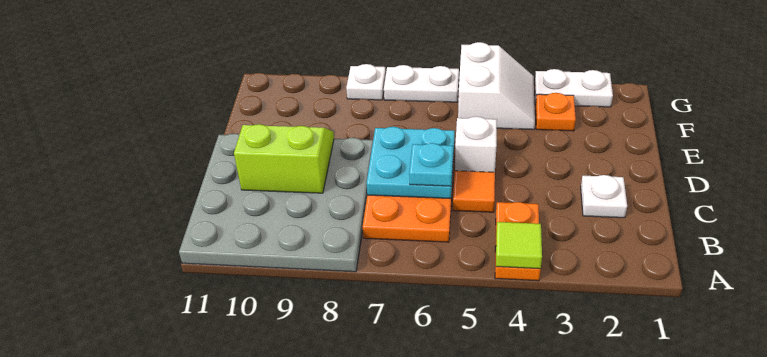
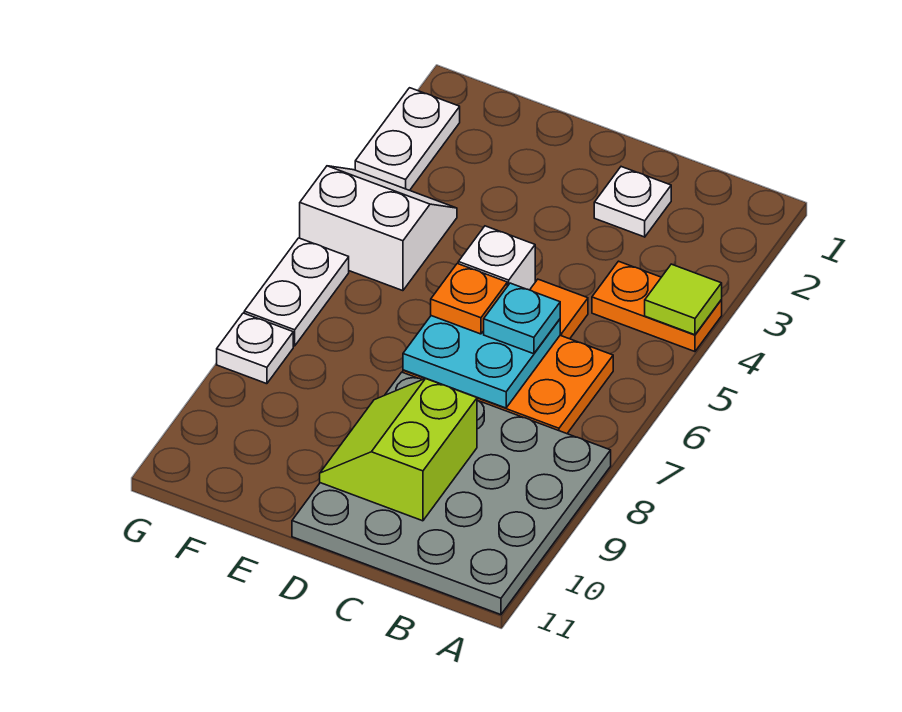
orange plate F3 level 1 -> orange plate D6 level 3

